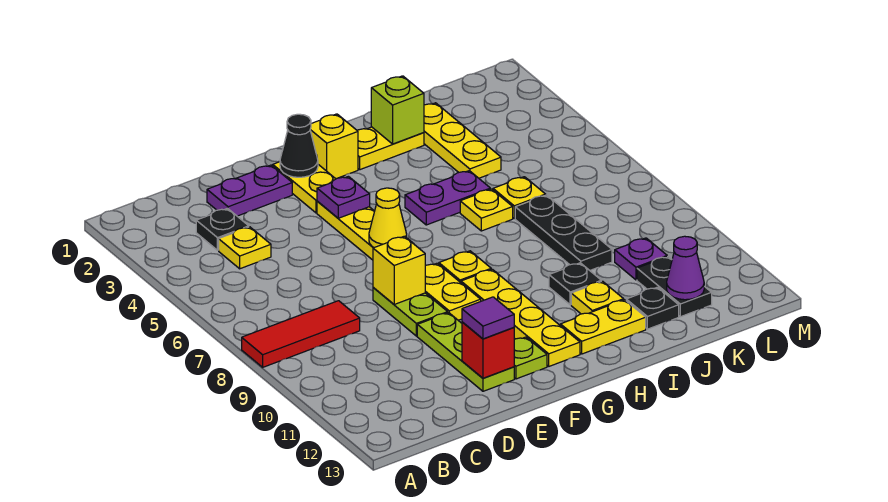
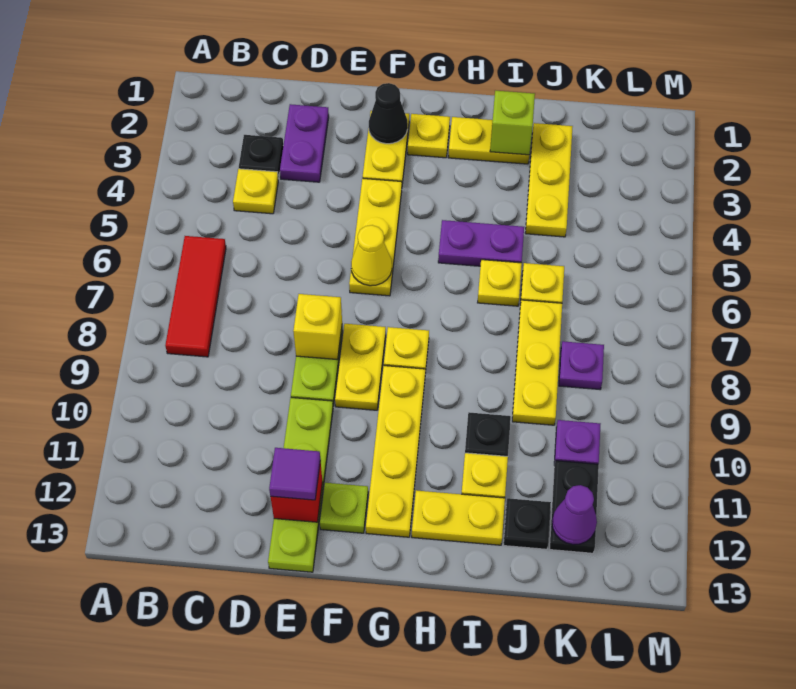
red tile A8:C8 level 1 -> red tile B6:B8 level 1
purple plate D2:E2 level 1 -> purple plate D2:D3 level 1
lime plate E10:E12 level 1 -> lime plate E10:E13 level 1
purple plate F4 level 2 -> purple plate K8 level 1
yellow brick G2 level 1 -> yellow plate G2 level 1
black plate J7:J9 level 1 -> yellow plate J7:J9 level 1

